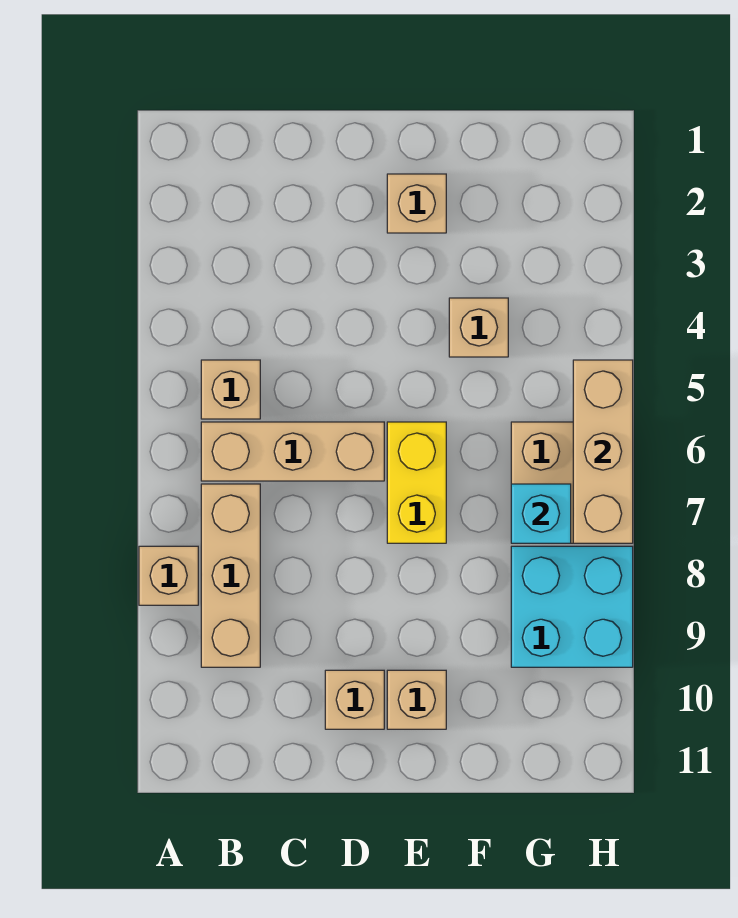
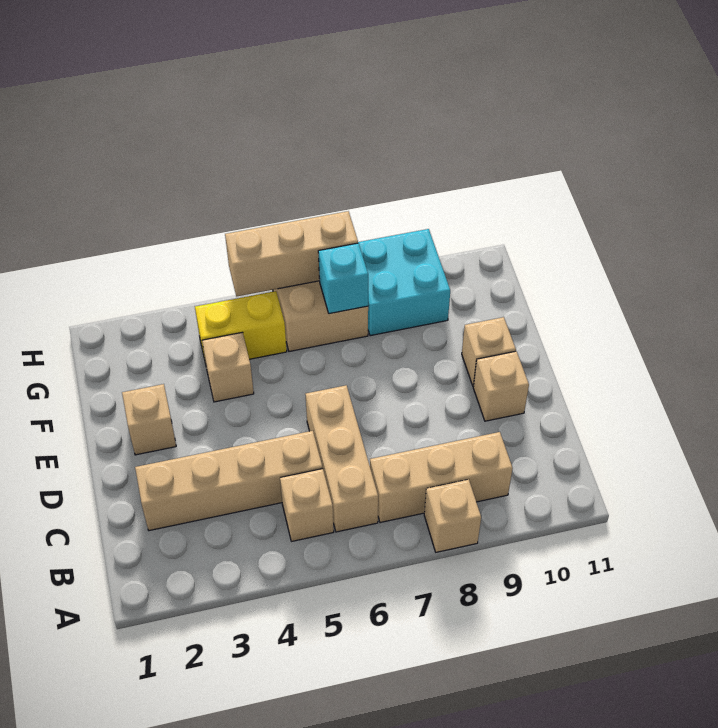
none -> tan brick C2:C5 level 1
yellow brick E6:E7 level 1 -> yellow brick G4:G5 level 1

